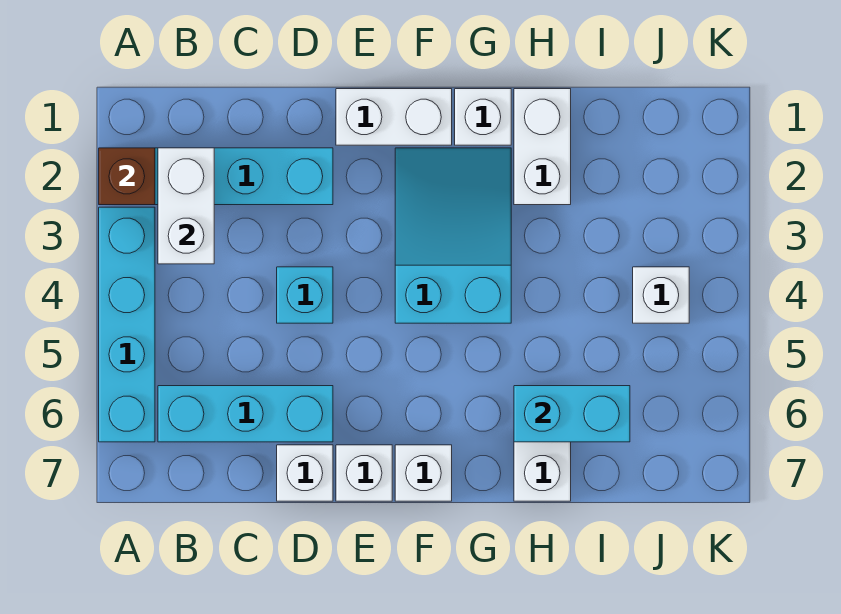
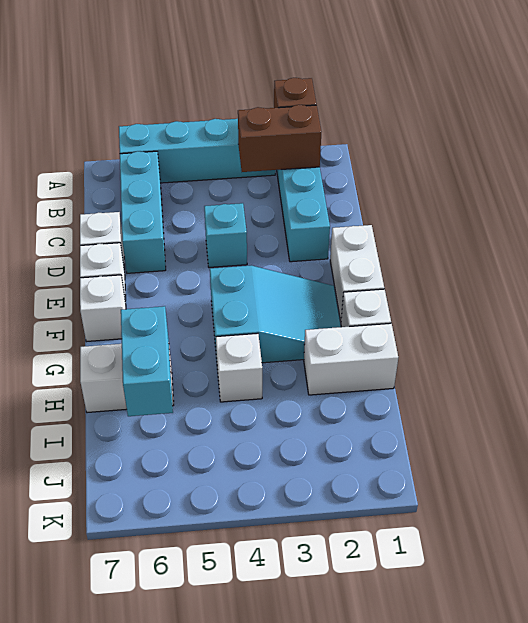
white brick B2:B3 level 2 -> brown brick B2:B3 level 2
white brick J4 level 1 -> white brick H4 level 1

